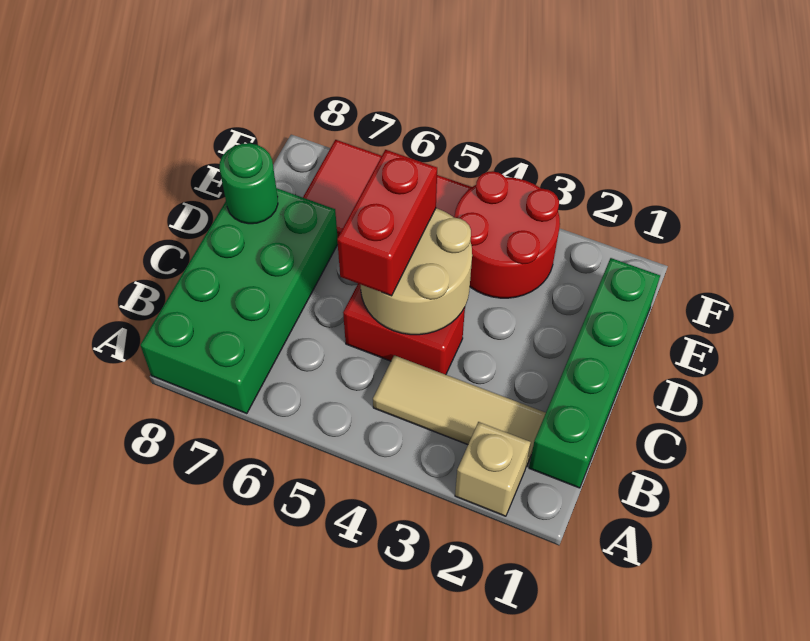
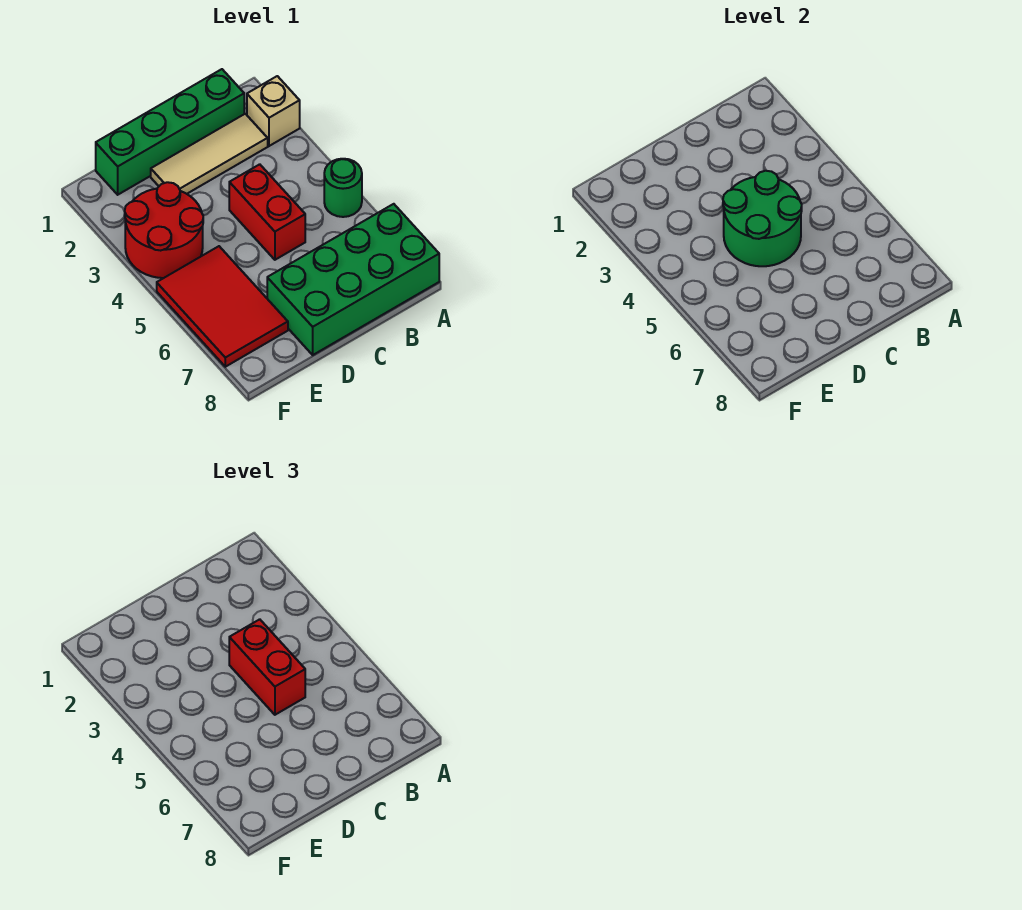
tan tile B2:B4 level 1 -> tan tile B2:D2 level 1
tan round brick C4:D5 level 2 -> green round brick C4:D5 level 2
red brick C5:D5 level 3 -> red brick C4:C5 level 3
green round brick D8 level 2 -> green round brick A5 level 1

